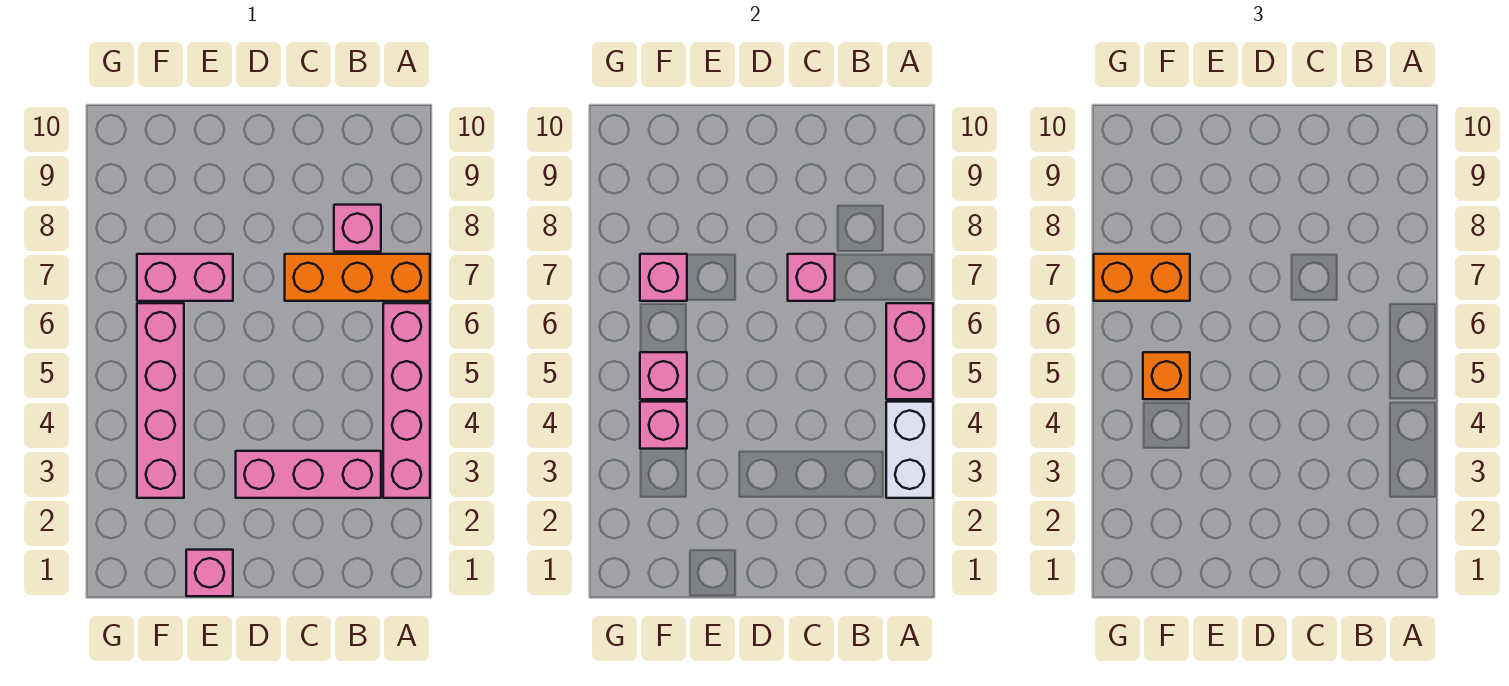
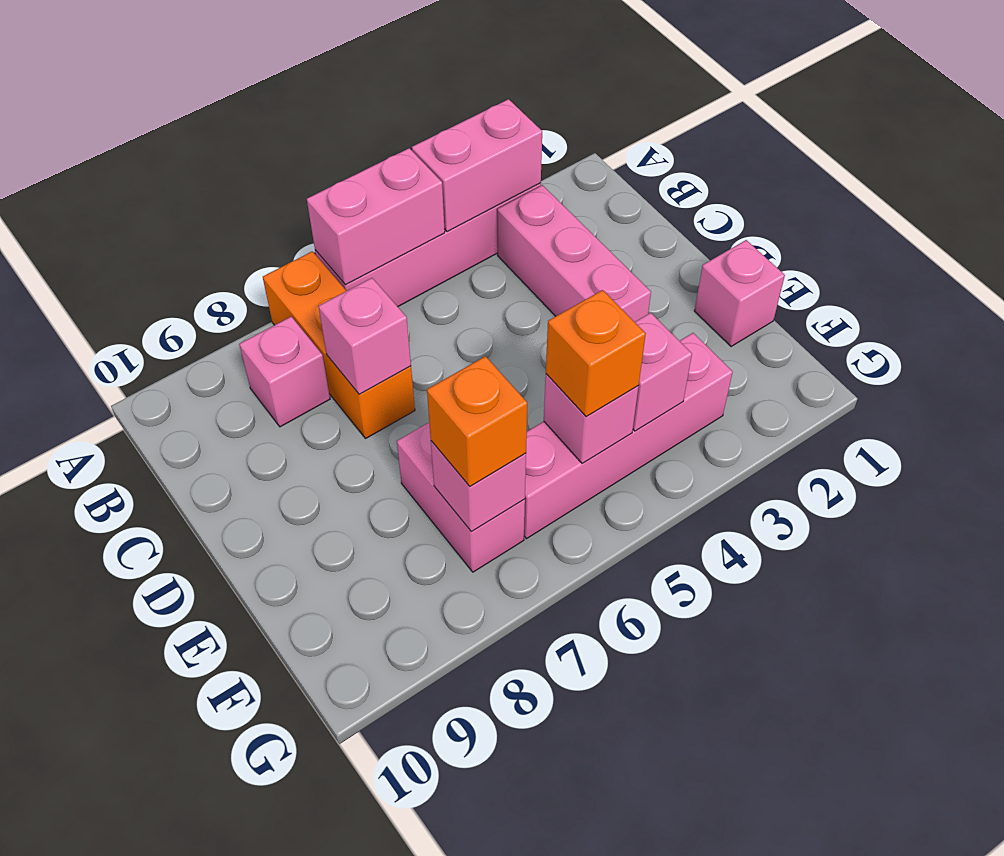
white brick A3:A4 level 2 -> pink brick A3:A4 level 2
orange brick F7:G7 level 3 -> orange brick F7 level 3

